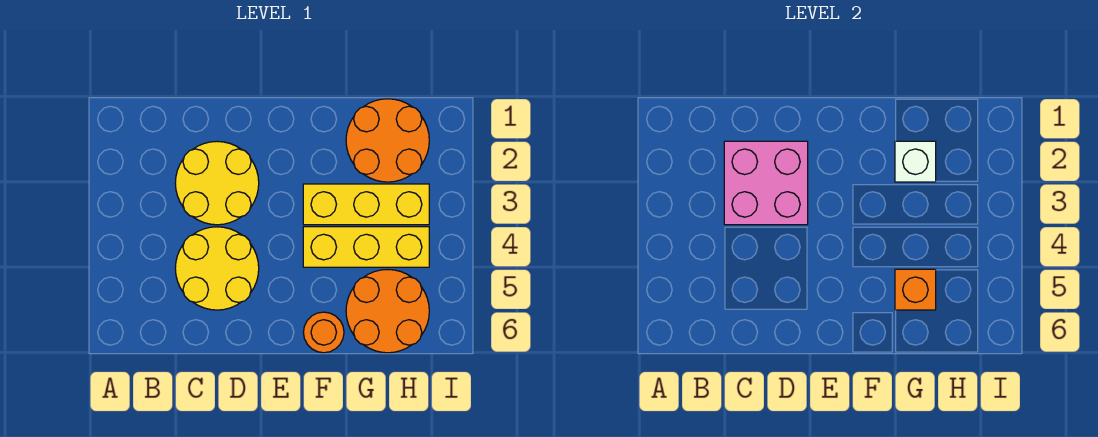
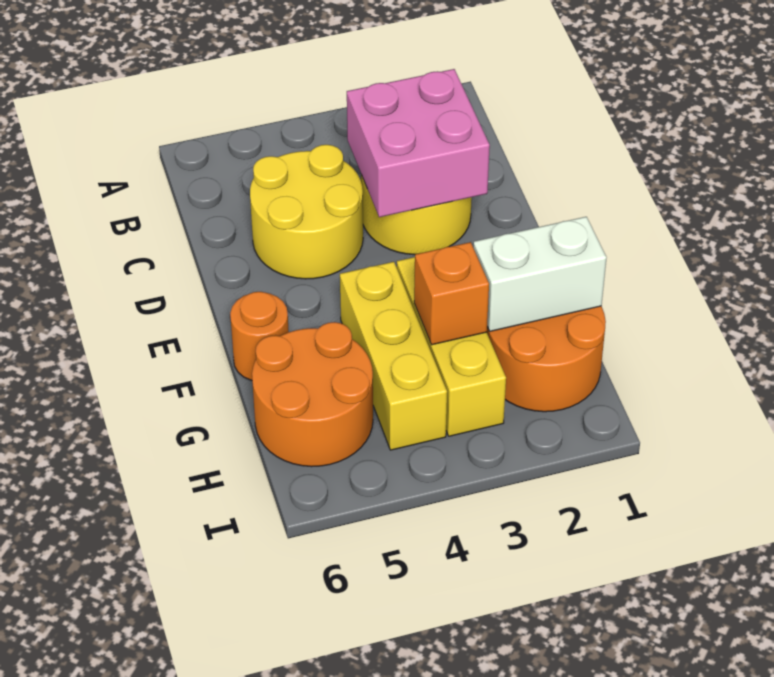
white brick G2 level 2 -> white brick G1:G2 level 2
orange brick G5 level 2 -> orange brick G3 level 2

